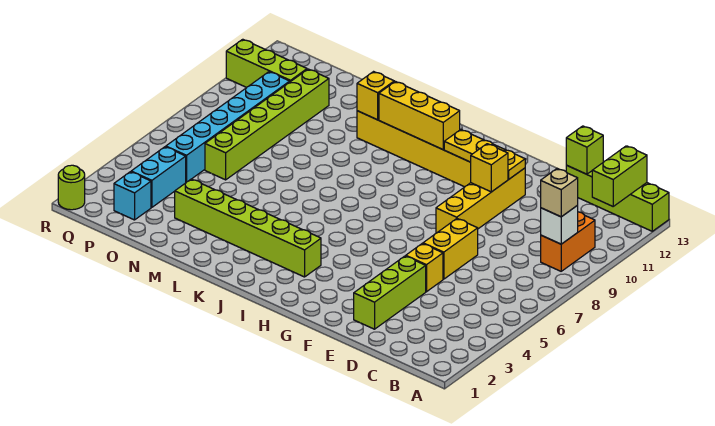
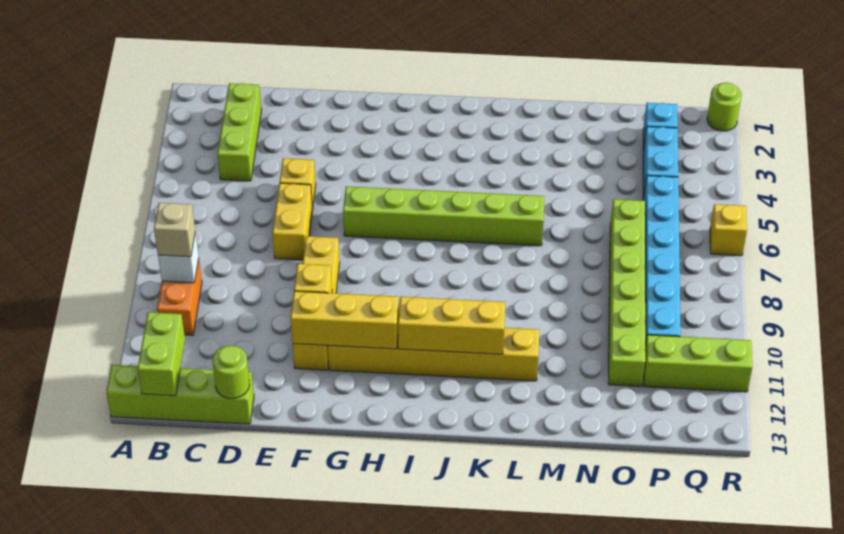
lime brick D13 level 2 -> lime round brick D13 level 2
lime brick E2:E4 level 1 -> lime brick C2:C4 level 1
yellow plate F11:H11 level 2 -> yellow brick F11:H11 level 2
lime brick I3:N3 level 1 -> lime brick G6:L6 level 1
yellow brick L11 level 2 -> yellow brick R6 level 1

